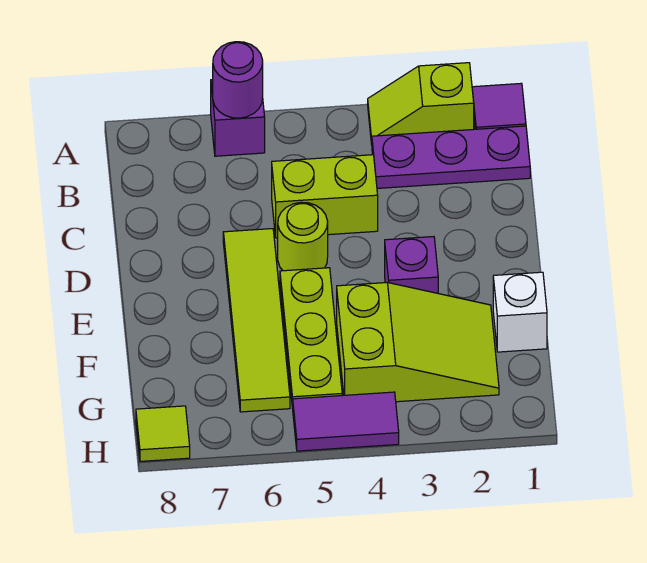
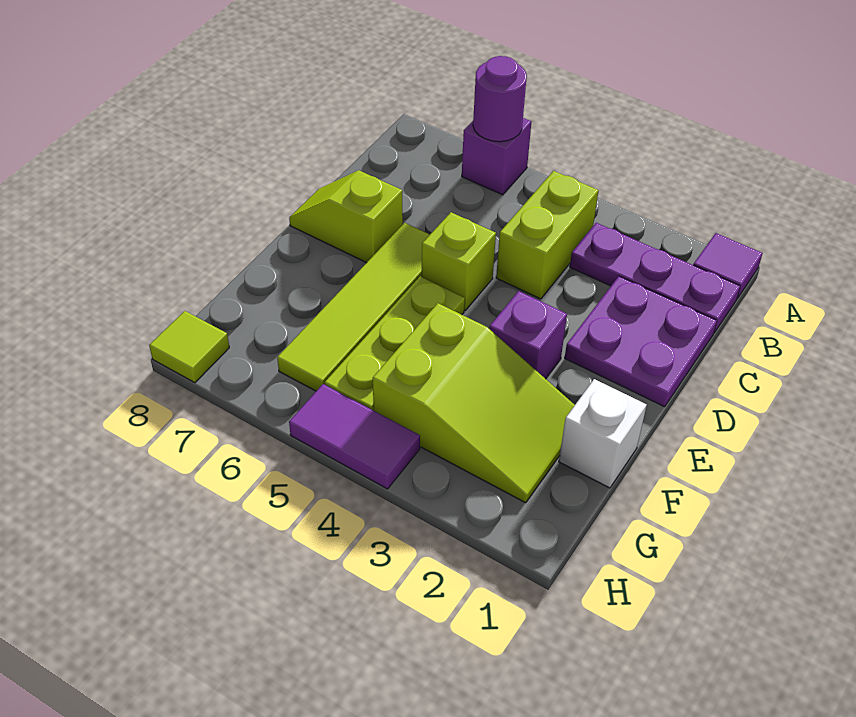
lime slope A2:A3 level 1 top 2 -> lime slope D7:D8 level 1 top 7
none -> purple plate C1:D2 level 1
lime brick C4:C5 level 1 -> lime brick B4:C4 level 1
lime round brick D5 level 1 -> lime brick D5 level 1

